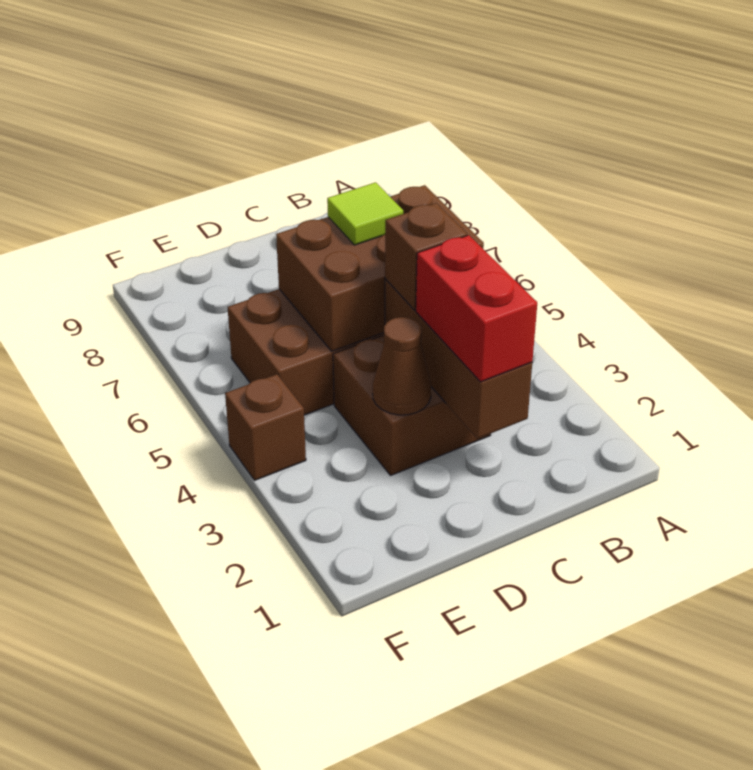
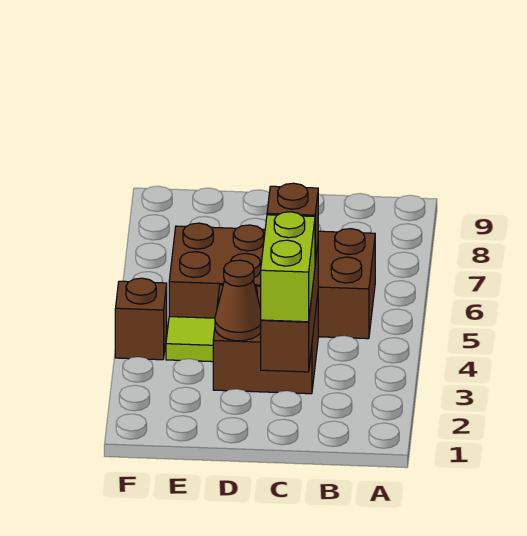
brown brick B5:D6 level 2 -> none
red brick C2:C3 level 3 -> lime brick C2:C3 level 3
lime tile C6 level 3 -> lime tile E4 level 1

